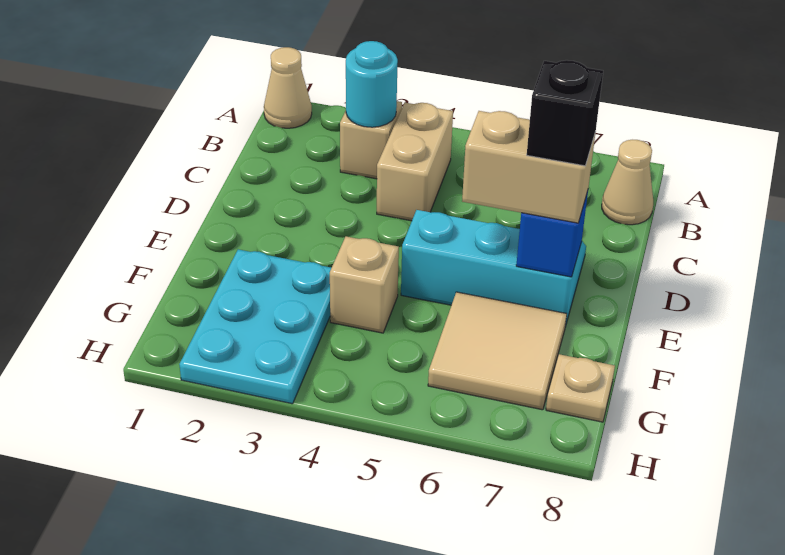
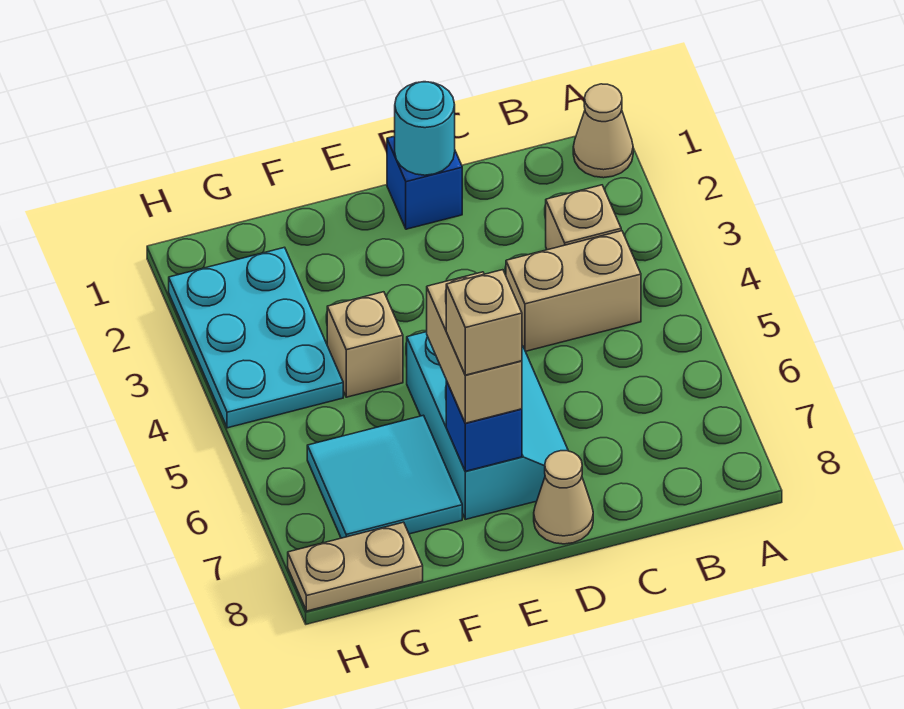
cyan round brick B3 level 2 -> cyan round brick D1 level 2
tan cone B8 level 1 -> tan cone D8 level 1
none -> blue brick D1 level 1
black brick E7 level 4 -> tan brick E7 level 4
cyan plate F2:H3 level 1 -> cyan plate G2:H4 level 1
tan tile F6:G7 level 1 -> cyan tile F6:G7 level 1
tan plate G8 level 1 -> tan plate G8:H8 level 1

